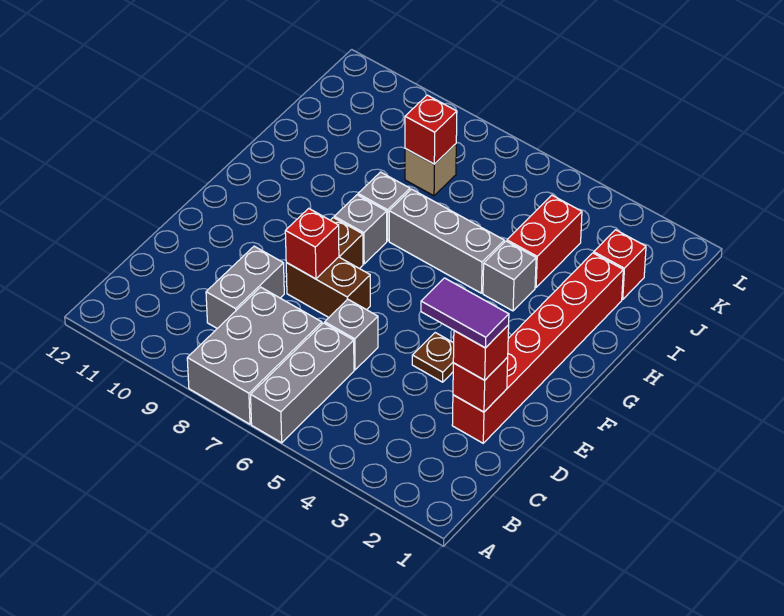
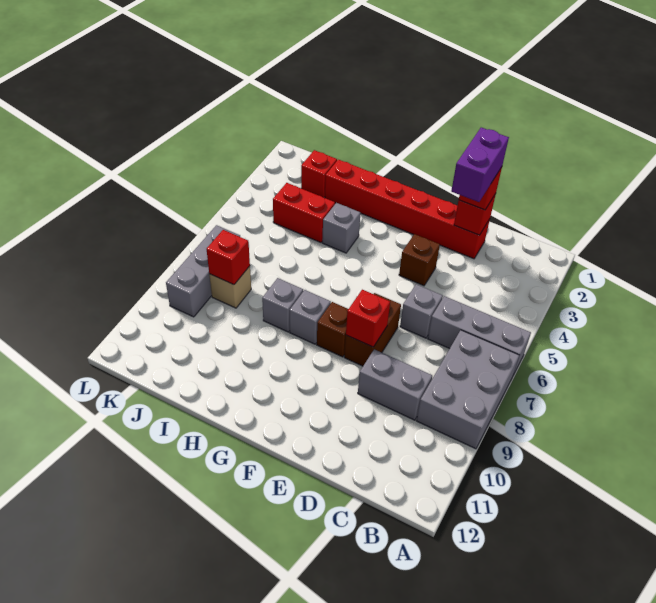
grey brick A7:C8 level 1 -> grey brick A7:B9 level 1
purple tile D2:D3 level 4 -> purple brick D2:D3 level 4
brown plate E4 level 1 -> brown brick E4 level 1
grey brick H5:H7 level 1 -> grey brick K7:K9 level 1

